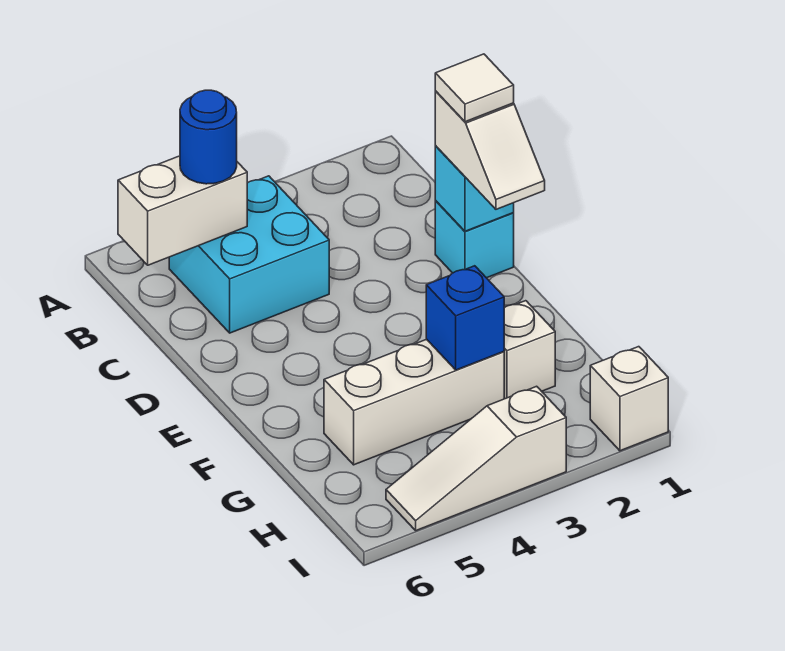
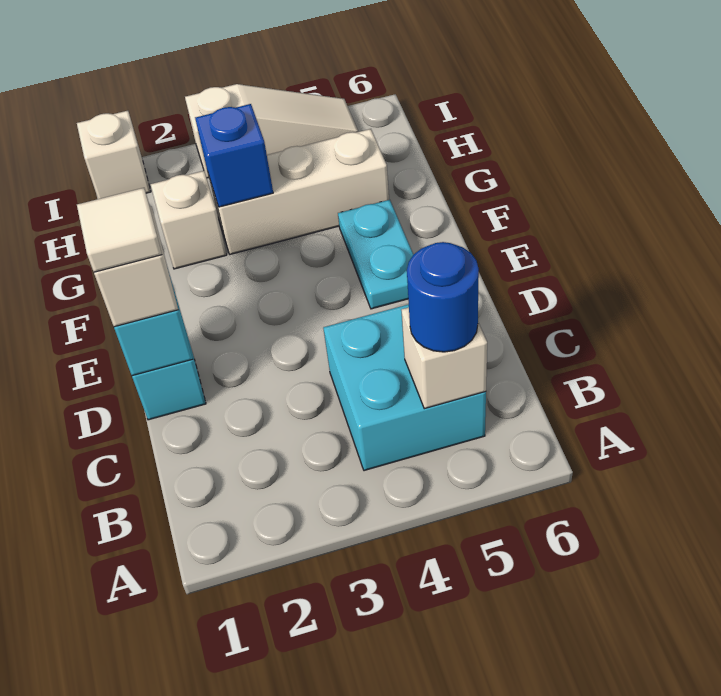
white brick B5:B6 level 2 -> white brick B5 level 2
none -> cyan plate E5:F5 level 1

